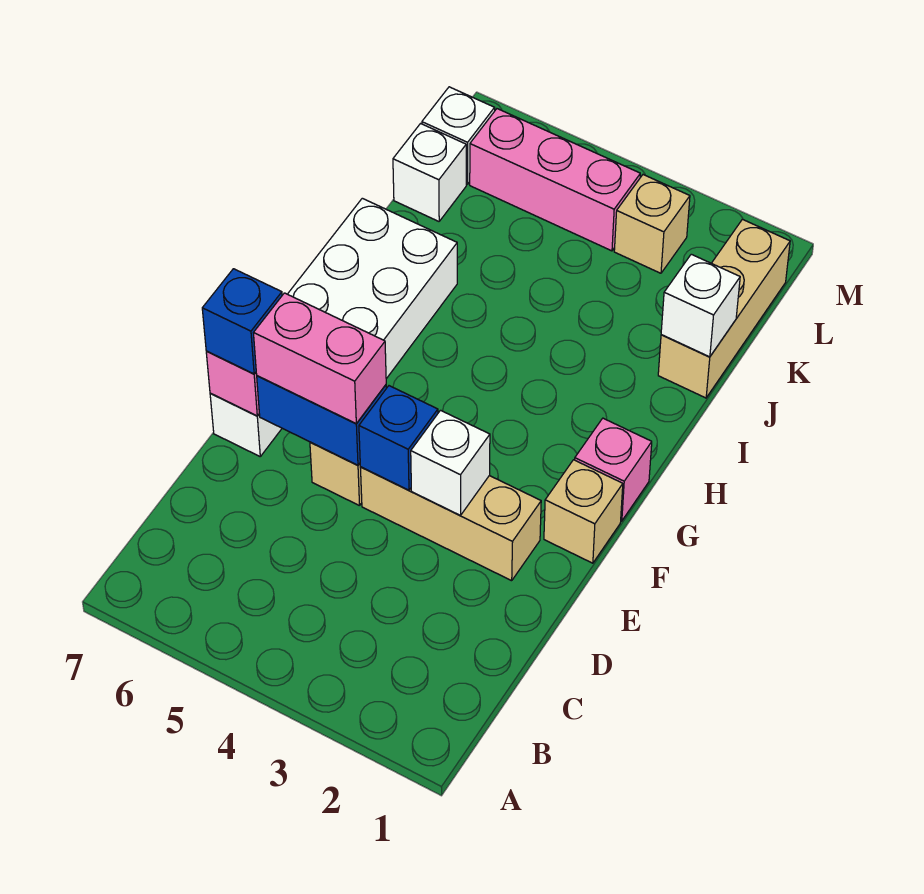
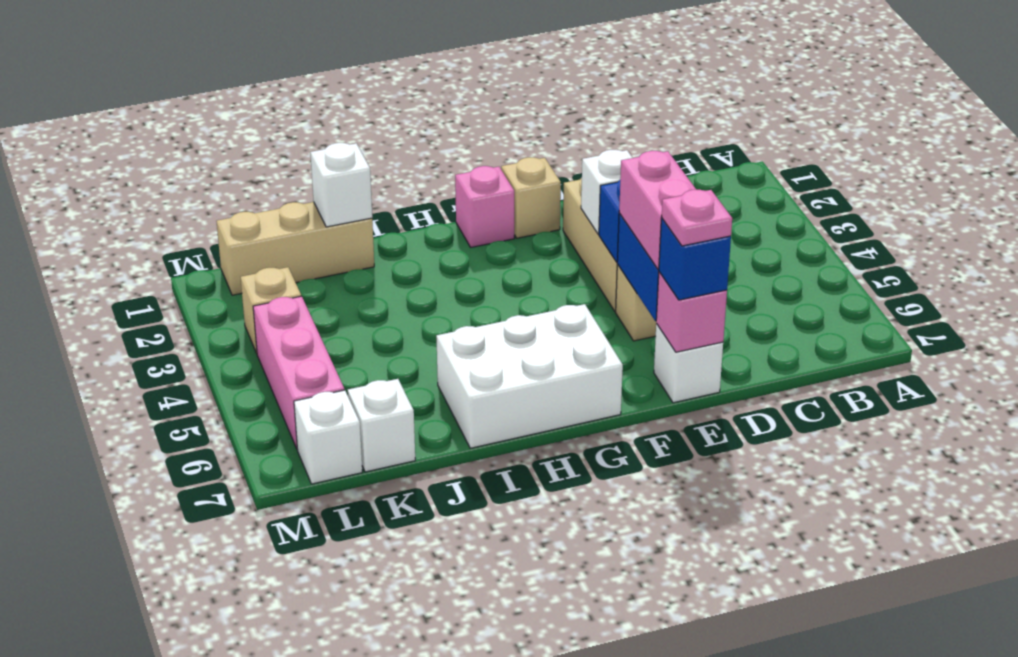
none -> pink plate E7 level 4

